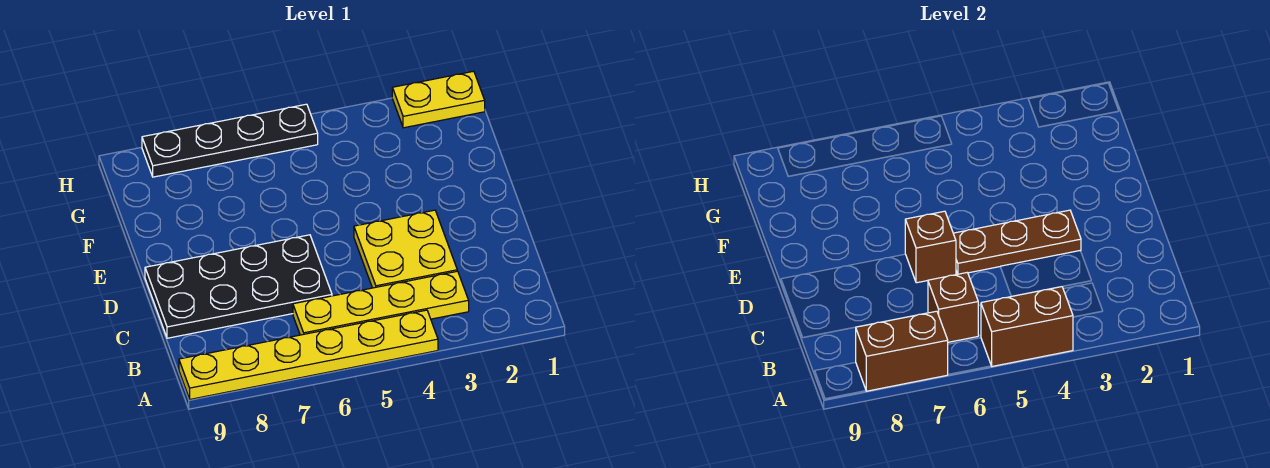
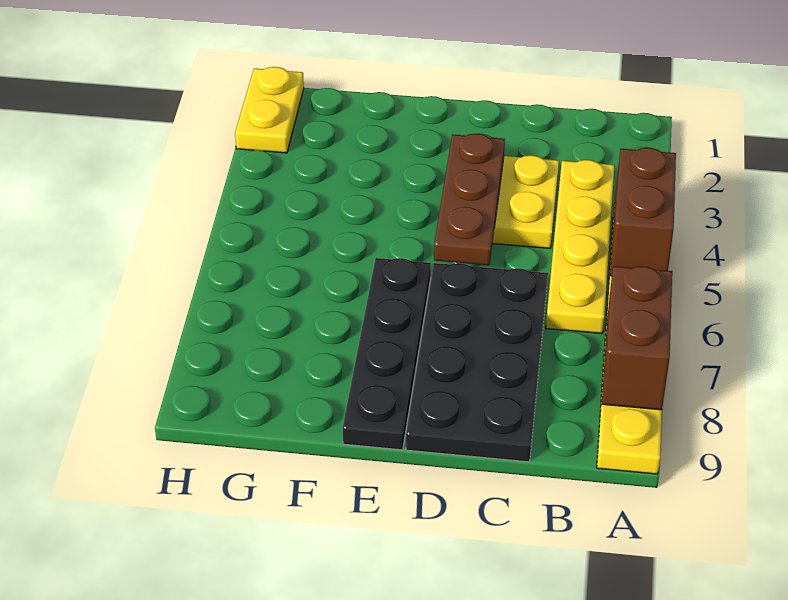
brown brick B6 level 2 -> none
brown brick D6 level 2 -> none
black plate H5:H8 level 1 -> black plate E6:E9 level 1

